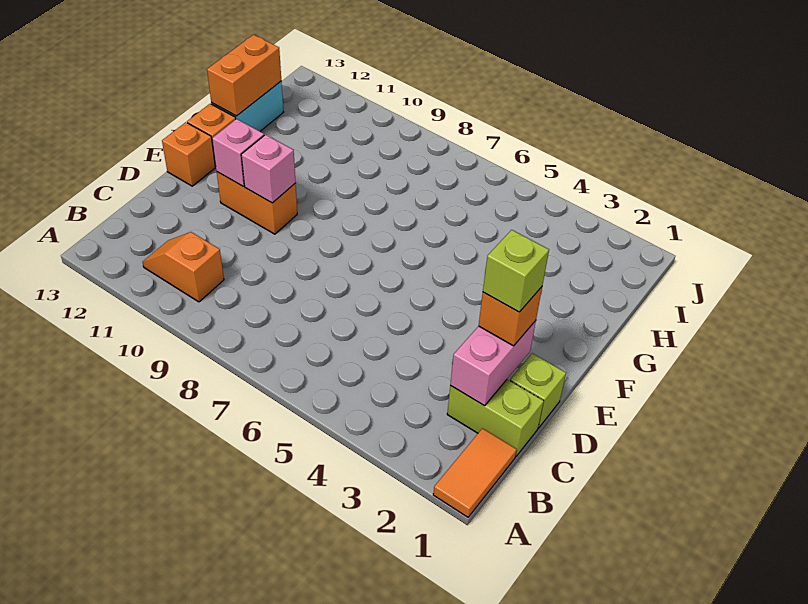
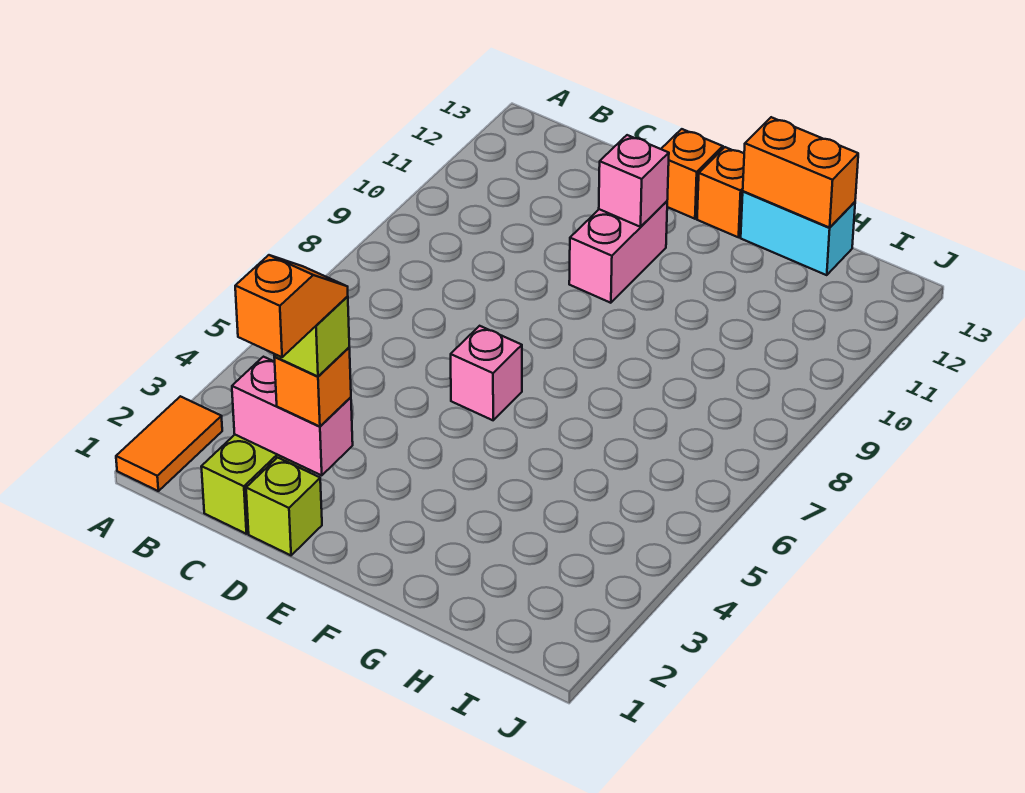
orange tile A1:B1 level 1 -> orange tile A1:A2 level 1
orange slope B10:B11 level 1 top 10 -> orange slope D1:D2 level 5 top 1
orange brick E10:E11 level 1 -> pink brick E10:E11 level 1
pink brick E10 level 2 -> pink brick E6 level 1

